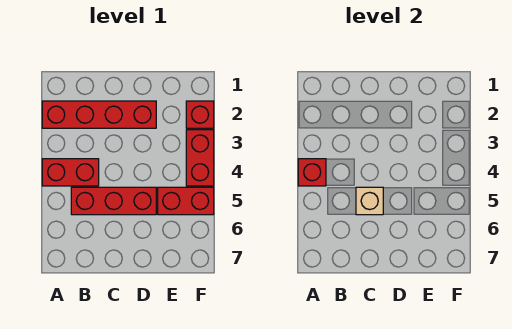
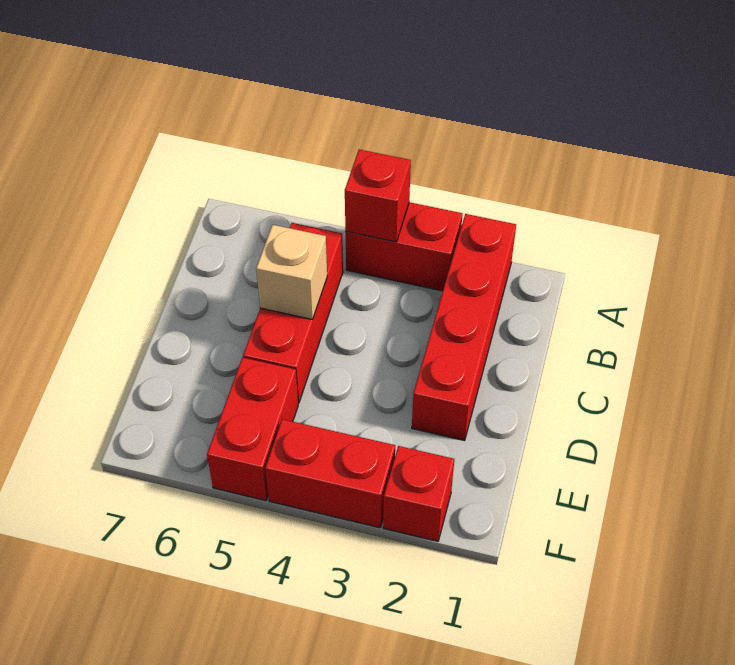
red brick A4:B4 level 1 -> red brick A3:A4 level 1

